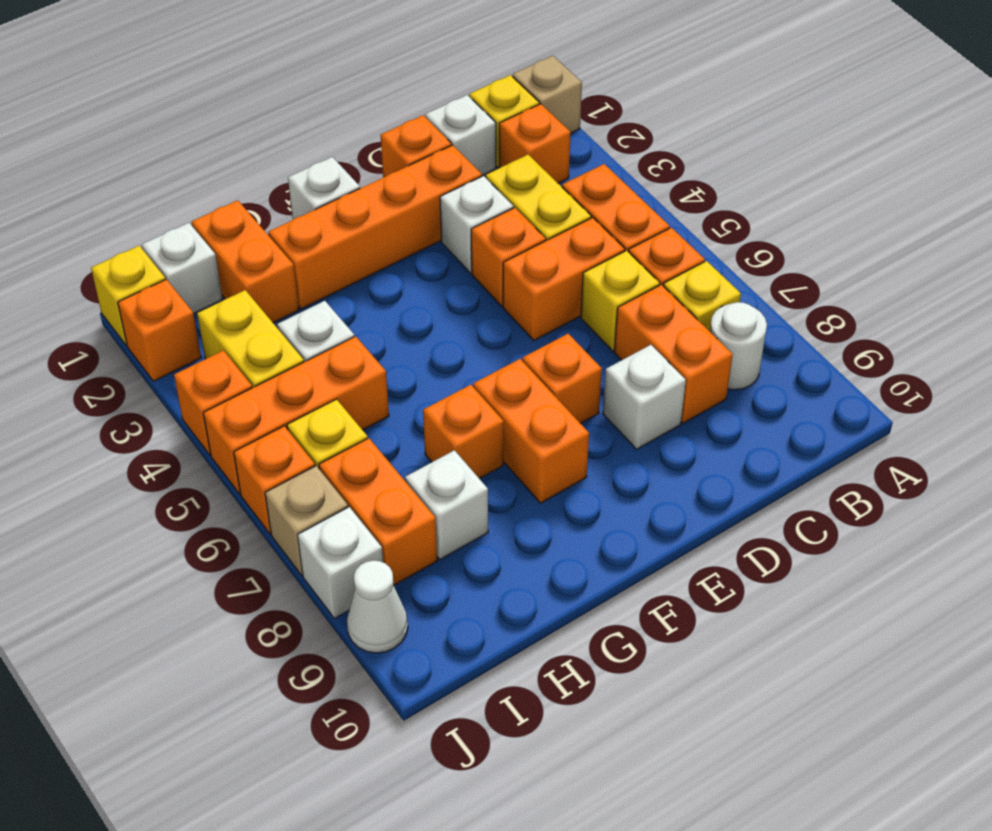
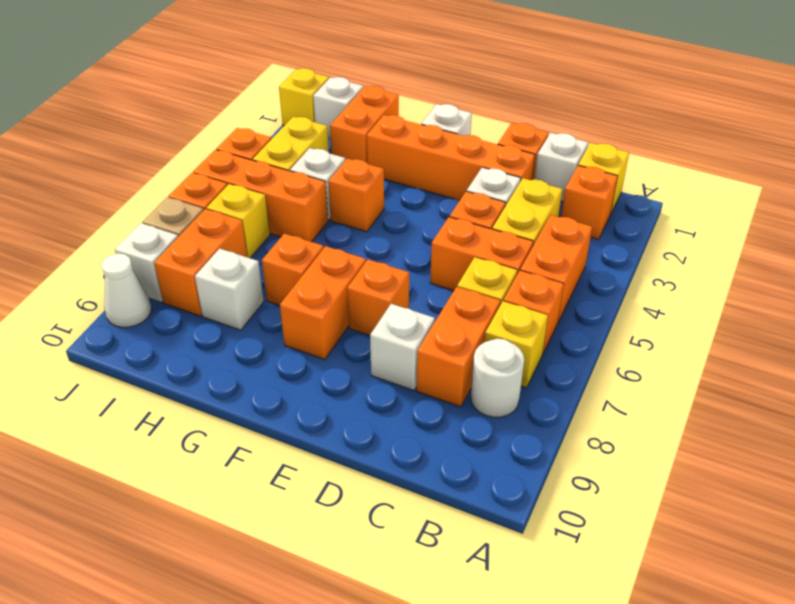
tan brick A1 level 1 -> none
orange brick J2 level 1 -> orange brick G4 level 1

